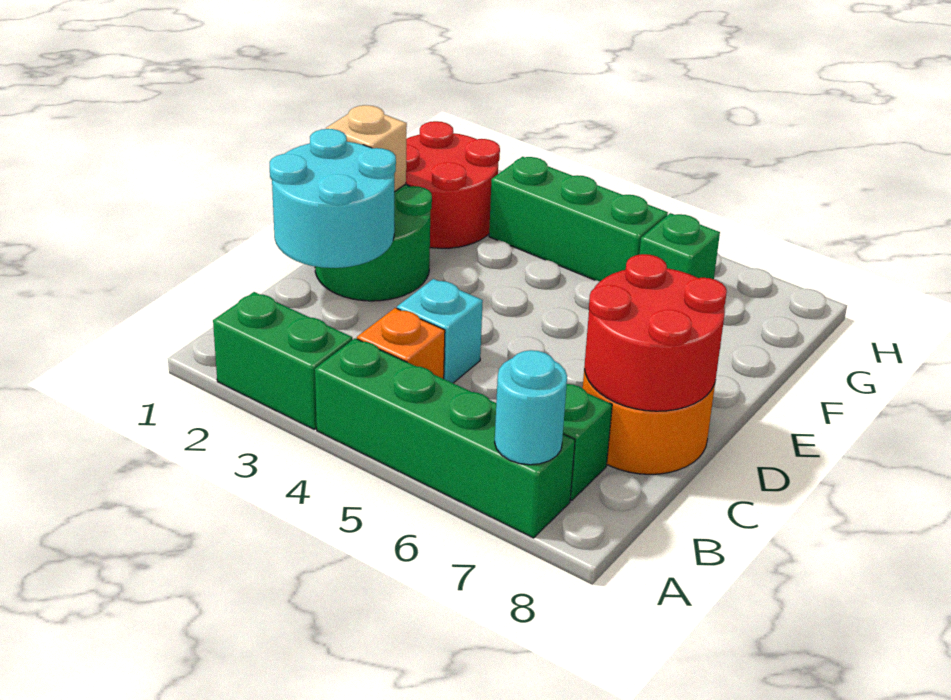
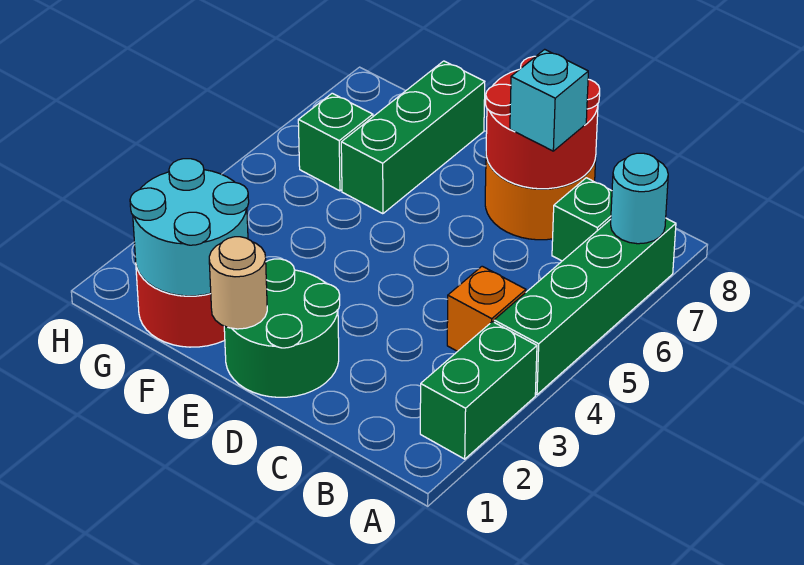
cyan round brick C1:D2 level 2 -> cyan round brick F1:G2 level 2
cyan brick C4 level 1 -> cyan brick C7 level 3
tan brick E1 level 2 -> tan round brick E1 level 2
green brick G3:G5 level 1 -> green brick F6:F8 level 1

